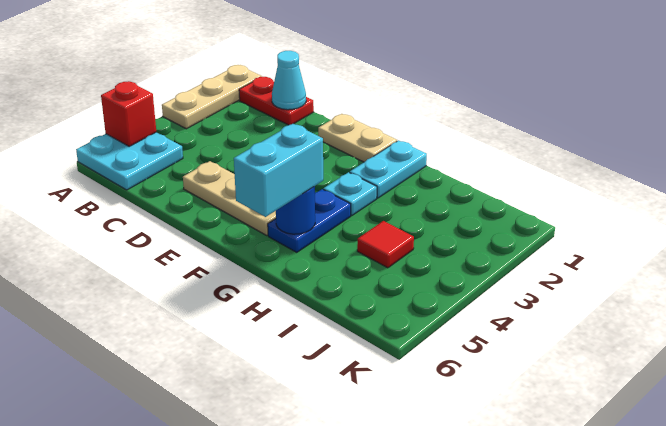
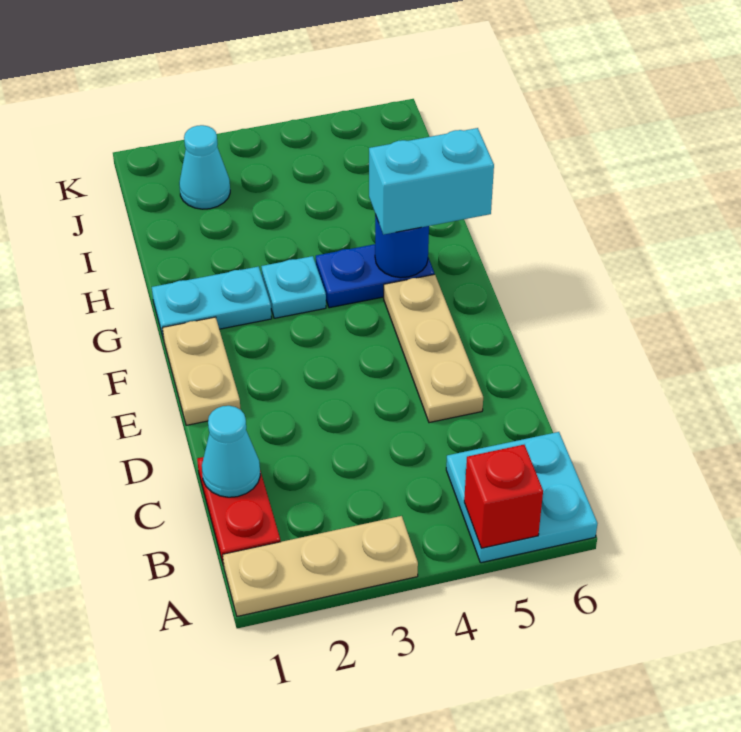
red tile I4 level 1 -> none
none -> cyan cone J2 level 1

